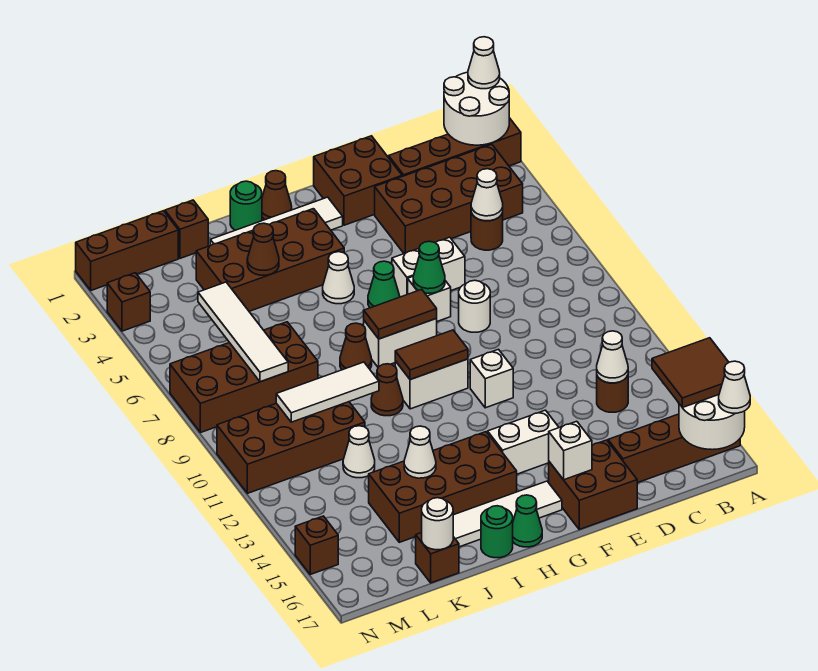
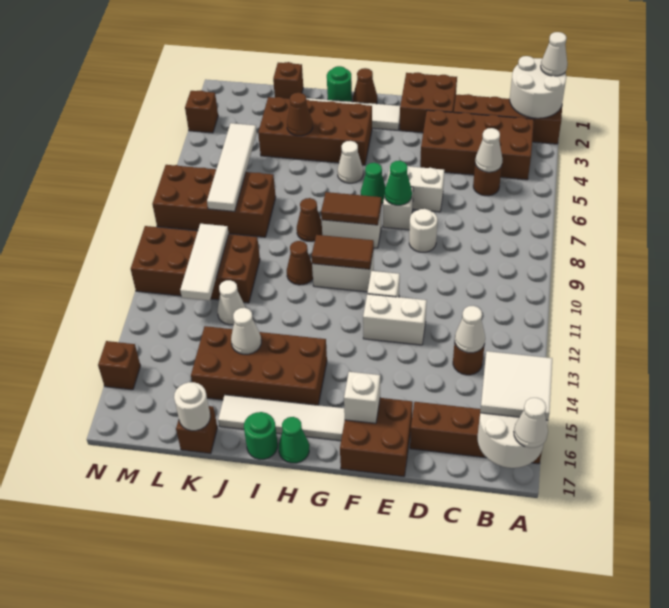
brown tile A15:B16 level 3 -> white tile A15:B16 level 3
white brick F14:G14 level 1 -> white brick E12:F12 level 1
white tile J10:L10 level 2 -> white tile L10:L12 level 2
brown brick L1:N1 level 1 -> none

